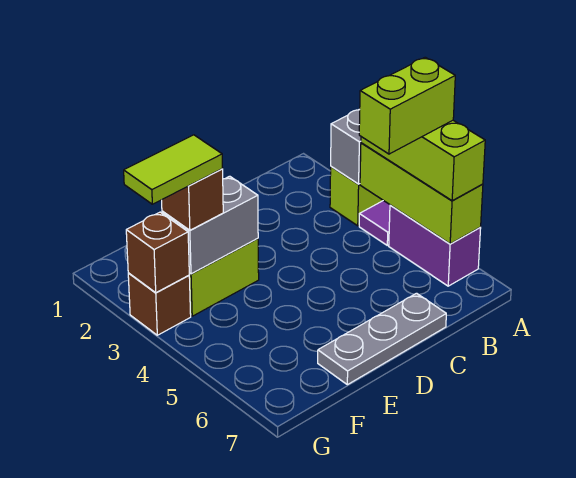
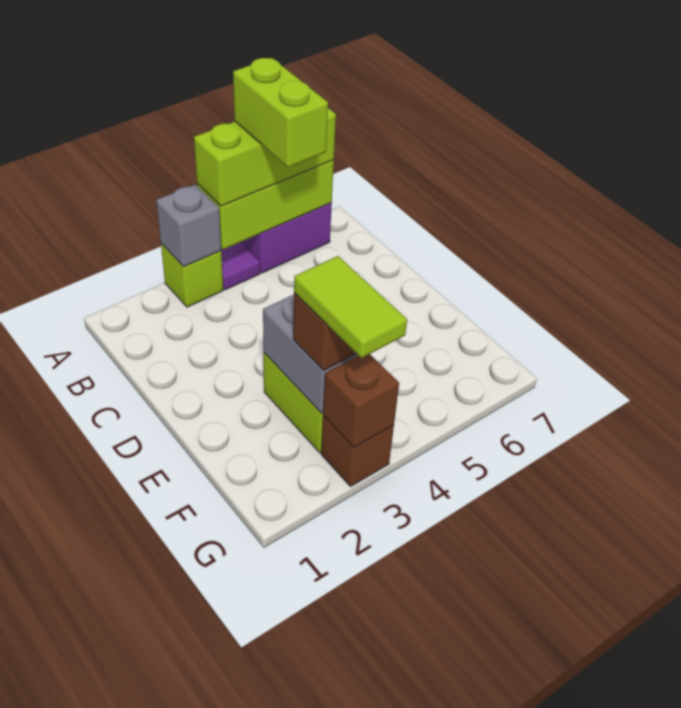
grey plate C7:E7 level 1 -> none

